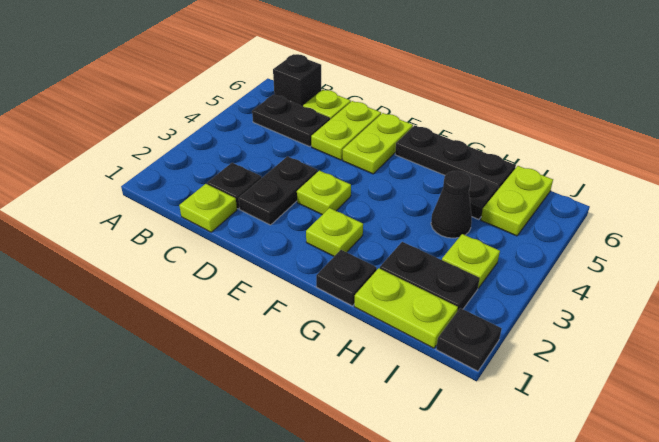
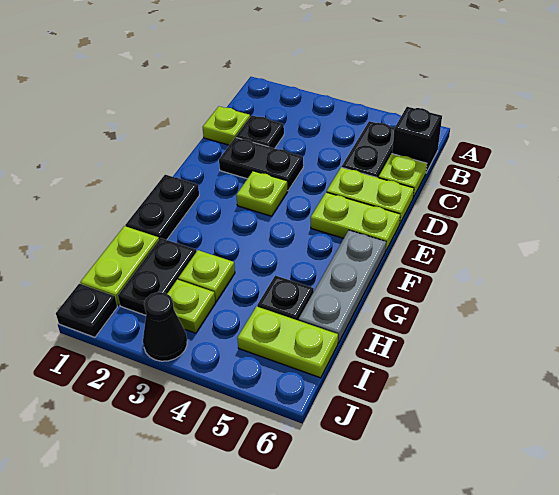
lime plate F2 level 1 -> lime plate H3 level 1
black plate F6:H6 level 1 -> grey plate F6:H6 level 1
black plate G1 level 1 -> black plate F1:G1 level 1
black cone H4 level 1 -> black cone J3 level 1

